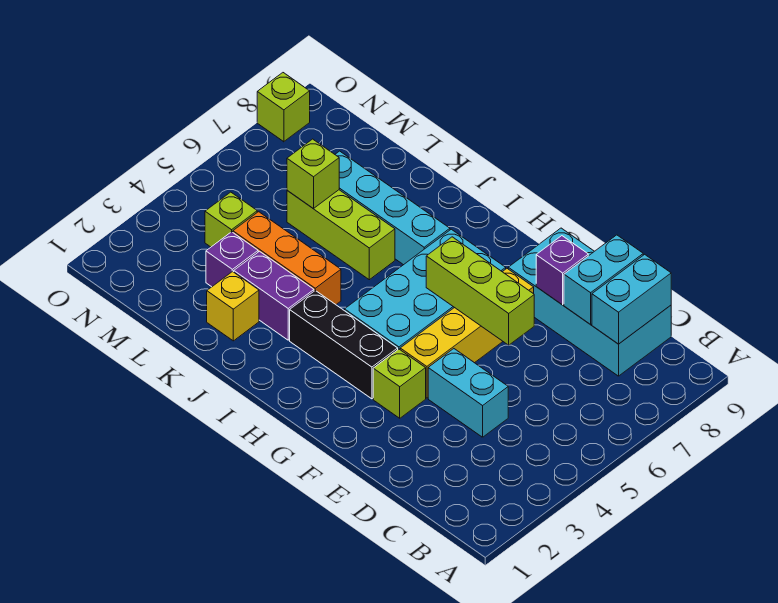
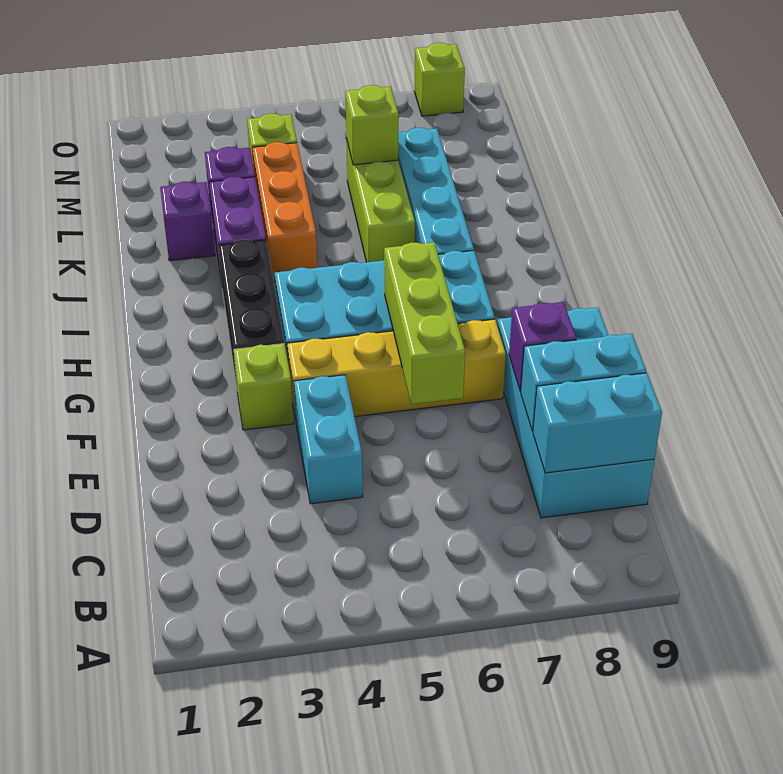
yellow brick K2 level 1 -> purple brick K2 level 1

